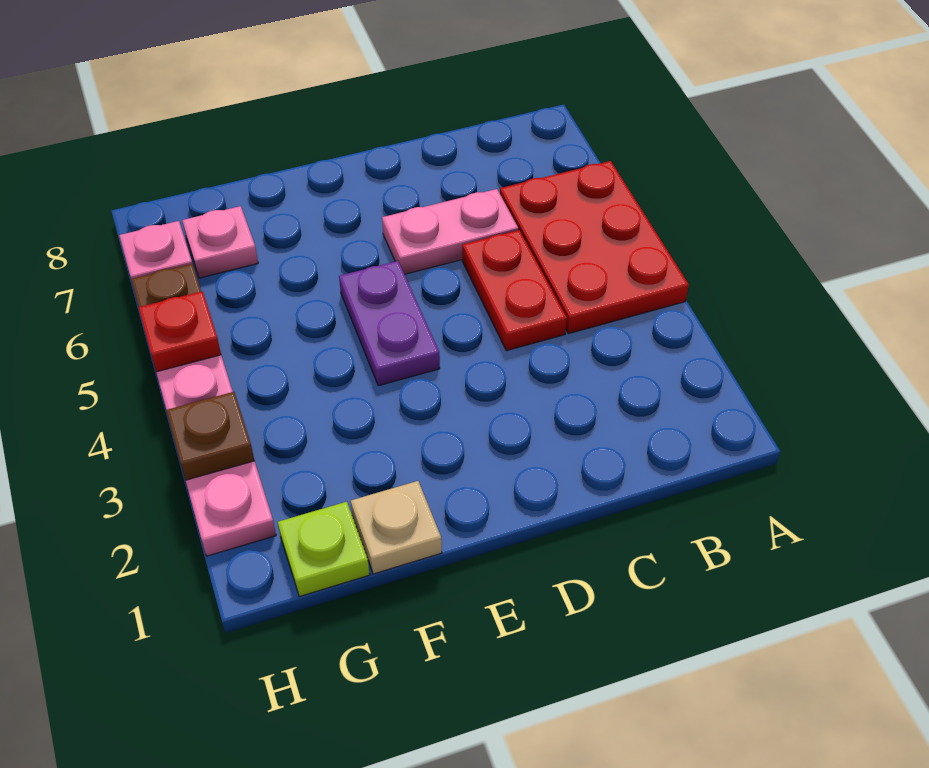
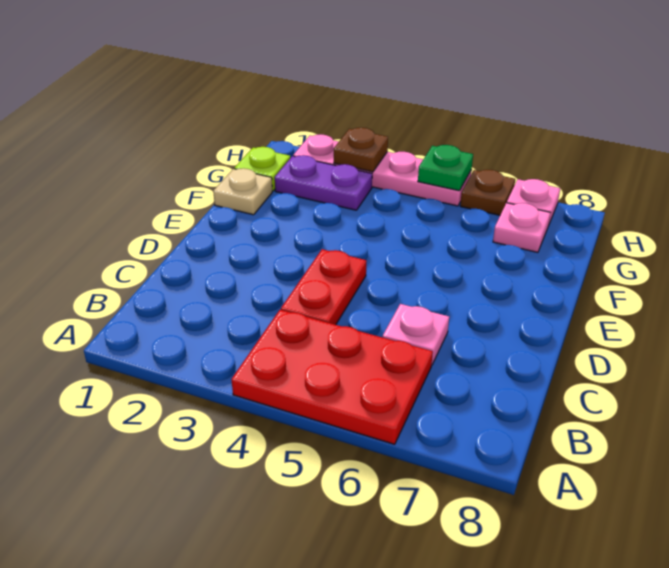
red plate C4:C5 level 1 -> red plate C4:D4 level 1
pink plate C6:D6 level 1 -> pink plate C6 level 1
purple plate E4:E5 level 1 -> purple plate G2:G3 level 1
red plate H5 level 2 -> green plate H5 level 2

